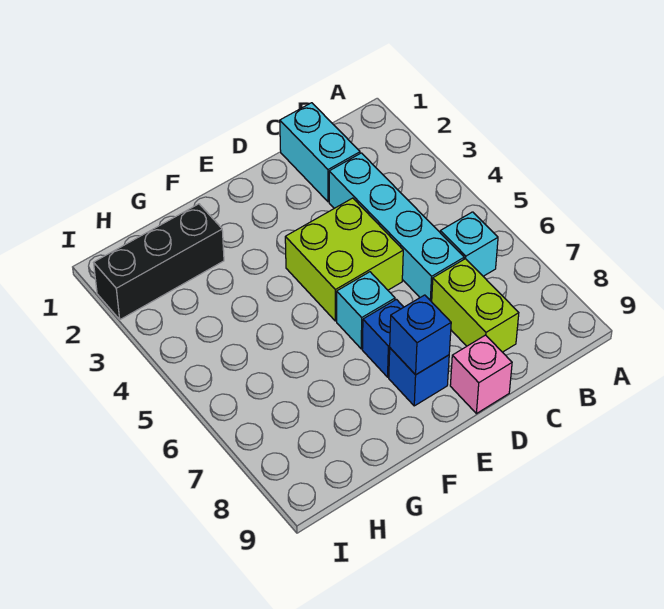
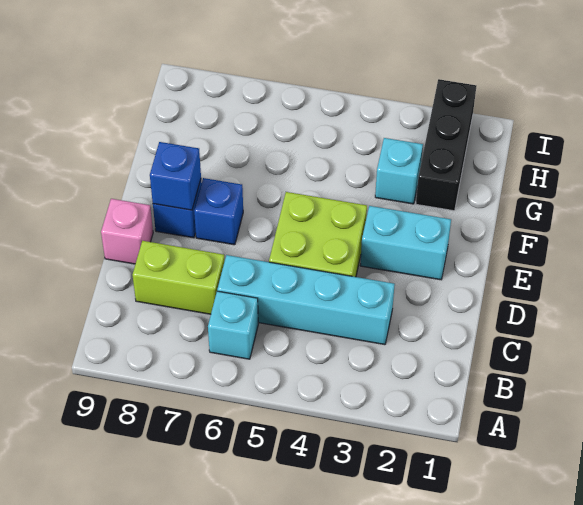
cyan brick C1:C2 level 1 -> cyan brick E2:E3 level 1
cyan brick E6 level 1 -> cyan brick G3 level 1

